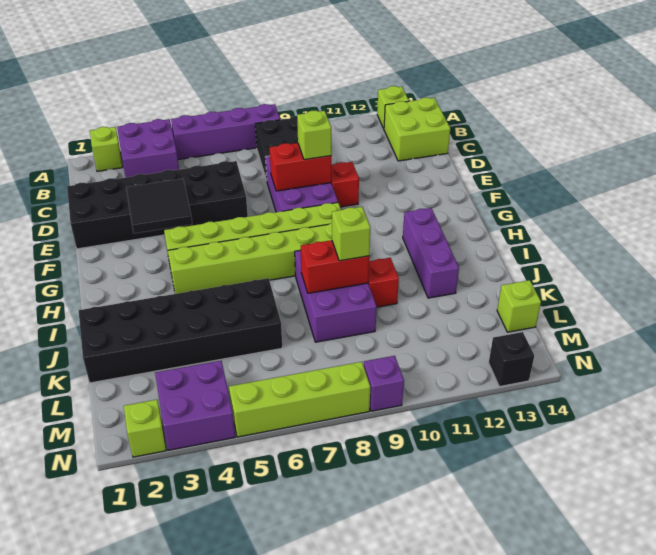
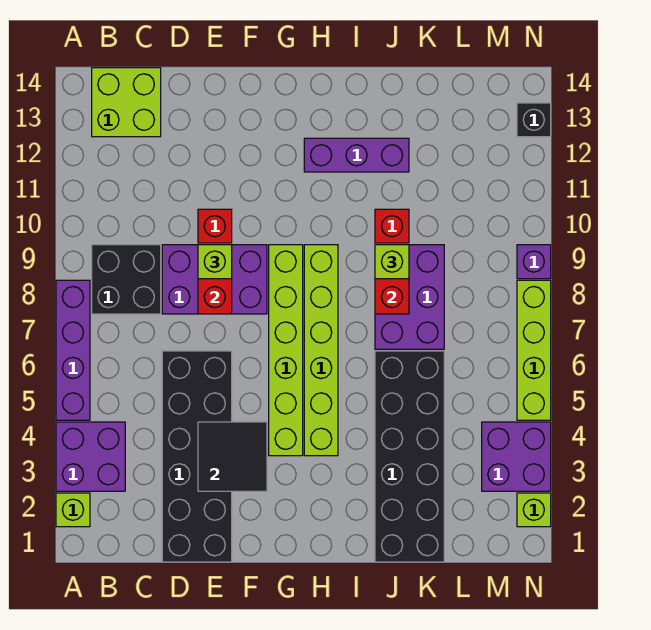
lime brick A13 level 1 -> none
purple brick I8:K9 level 1 -> purple brick J7:K9 level 1
lime brick L14 level 1 -> none

